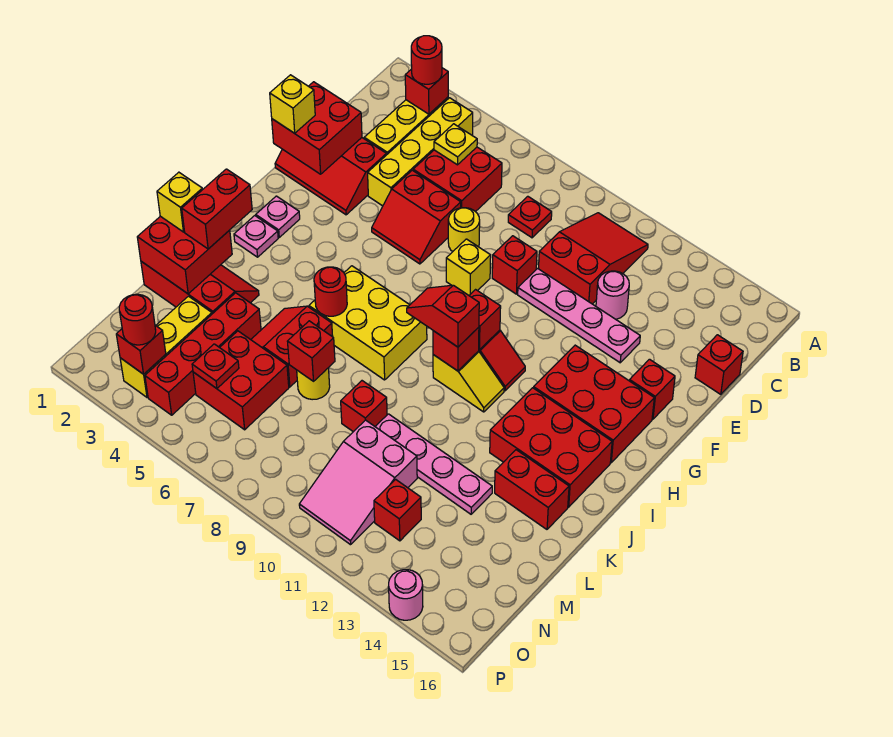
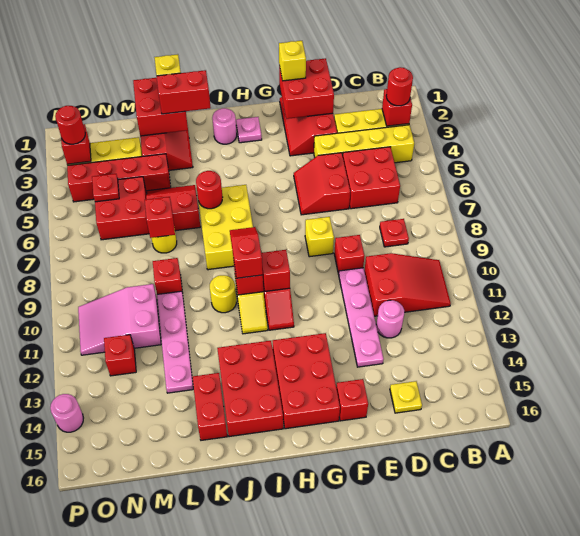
yellow plate C5 level 2 -> yellow plate D15 level 1
red brick D16 level 1 -> none
yellow round brick E7 level 1 -> yellow round brick J10 level 1
pink plate I2 level 1 -> pink round brick I2 level 1

